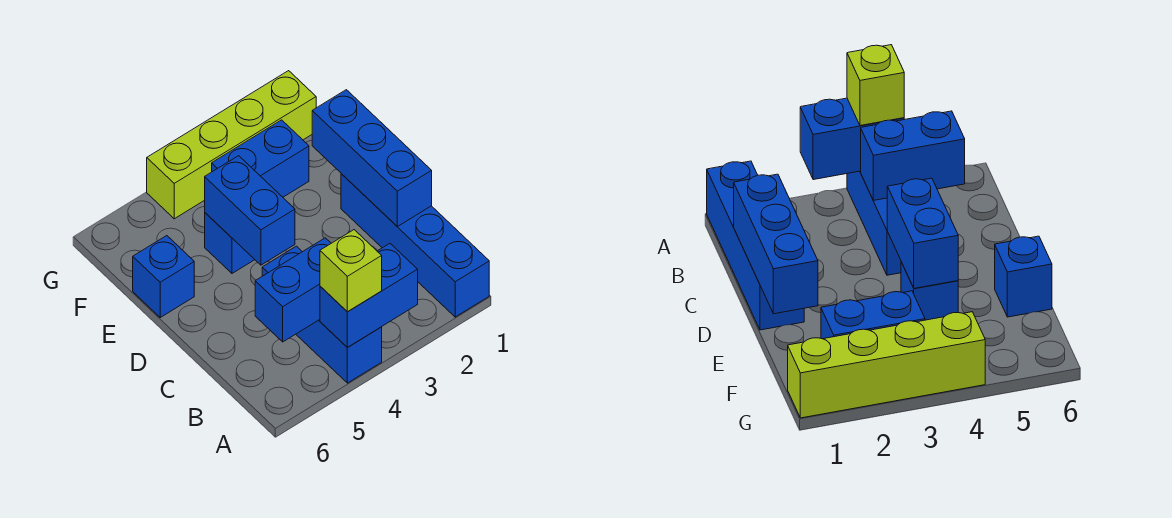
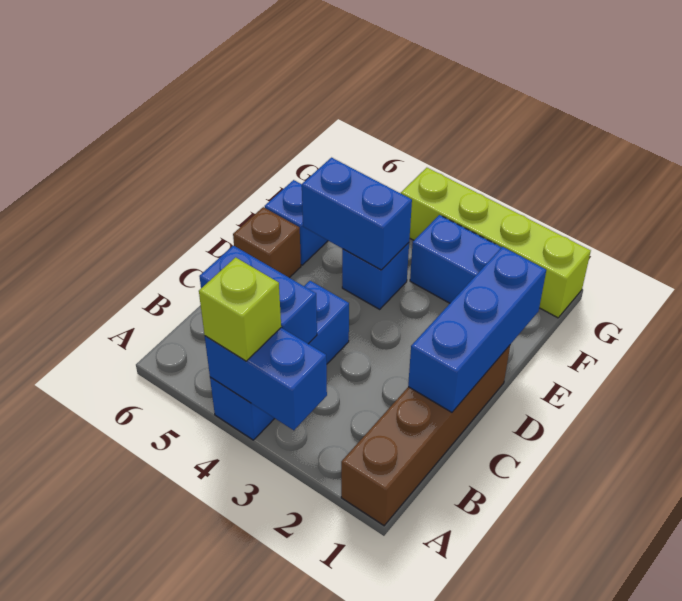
blue brick A1:D1 level 1 -> brown brick A1:D1 level 1
blue brick D4:E4 level 2 -> blue brick E4:E5 level 2
none -> brown brick D6 level 1

